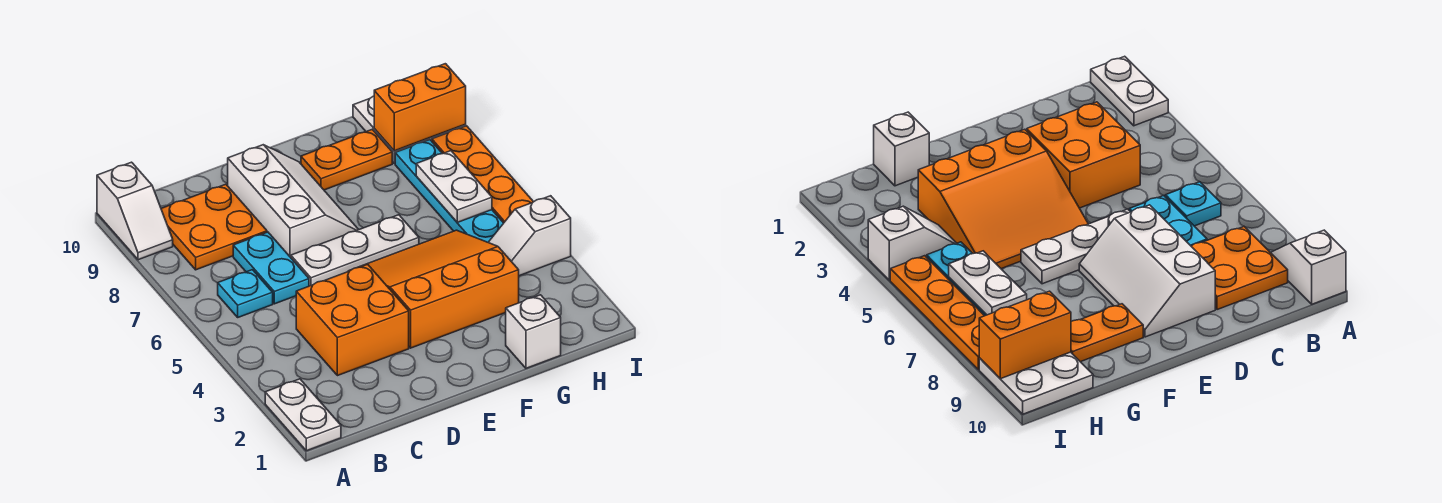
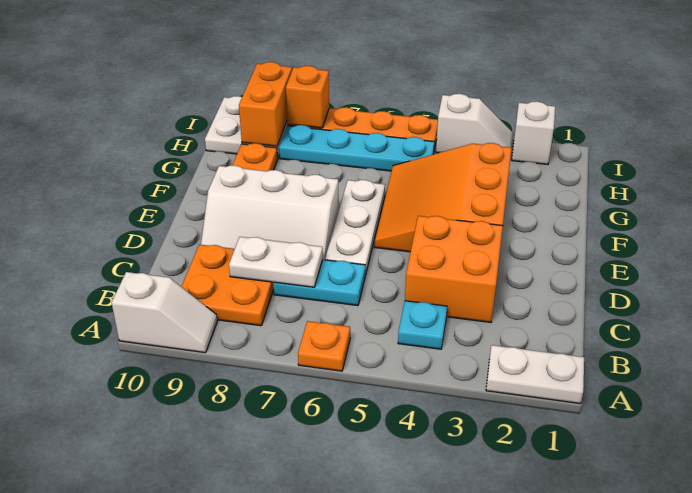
none -> orange plate A6 level 1
cyan plate B6 level 1 -> cyan plate B4 level 1
white slope D7:E9 level 1 top D -> white slope D7:E9 level 1 top E
white brick G1 level 1 -> white brick I2 level 1
white slope H4:I4 level 1 top I -> white slope I3:I4 level 1 top 4
white plate H6:H7 level 2 -> white plate C7:C8 level 2
none -> orange brick I8 level 2

